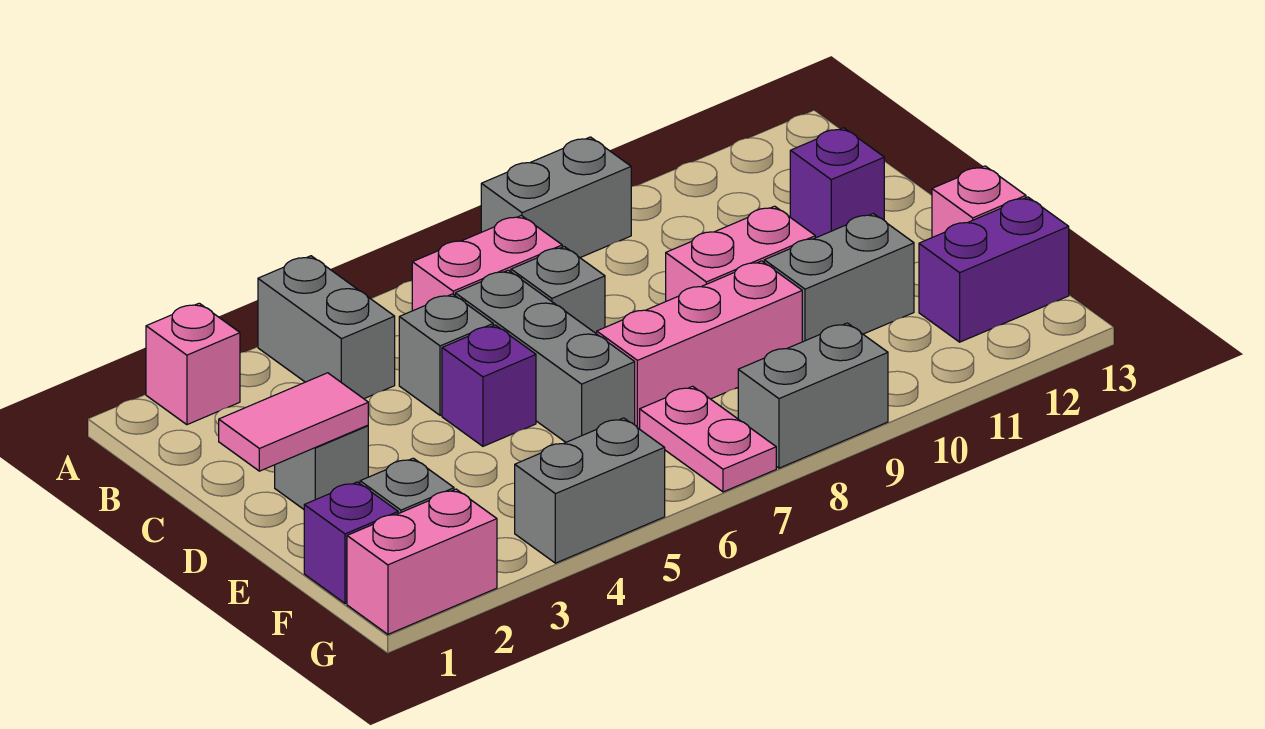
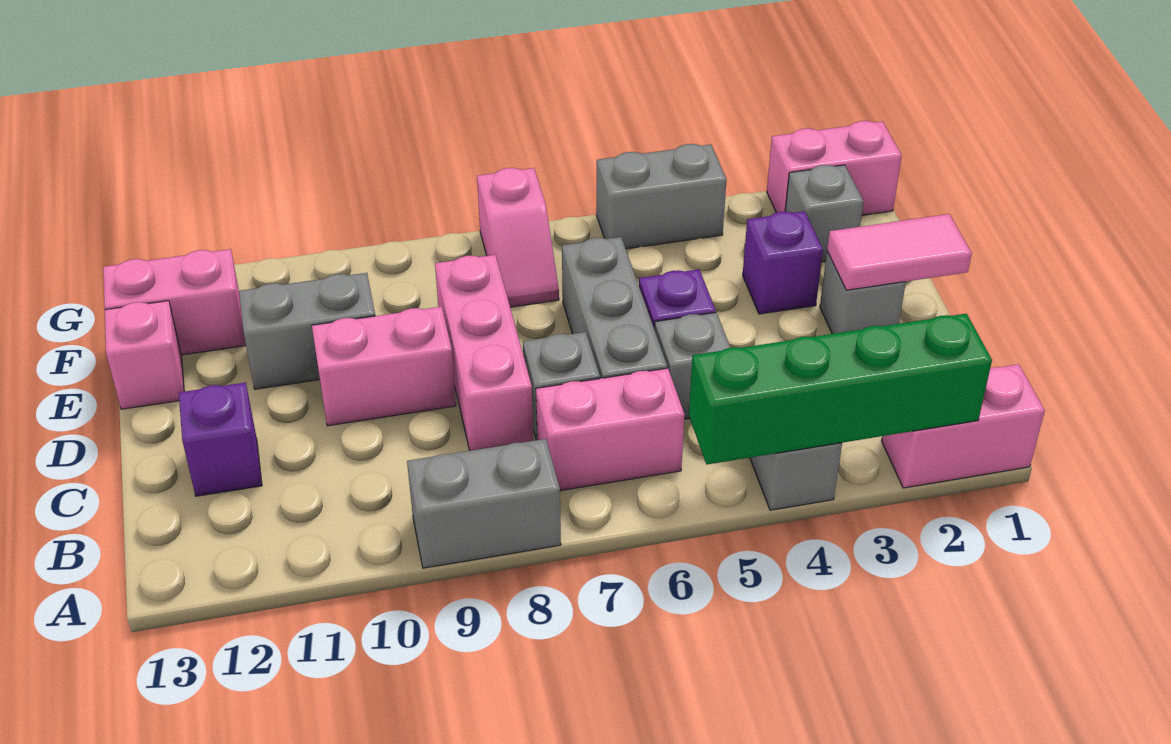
pink brick A2 level 1 -> pink brick A1:A2 level 1
none -> green brick A2:A5 level 2
pink brick E7:E9 level 1 -> pink brick C8:E8 level 1
purple brick F1 level 1 -> purple brick E3 level 1
pink plate F7:G7 level 1 -> pink slope F7:G7 level 1 top G
purple brick F12:F13 level 1 -> pink brick F12:F13 level 1
grey brick G8:G9 level 1 -> none

